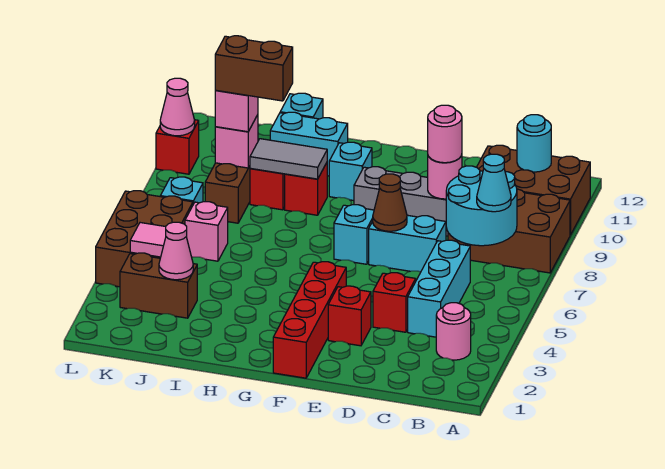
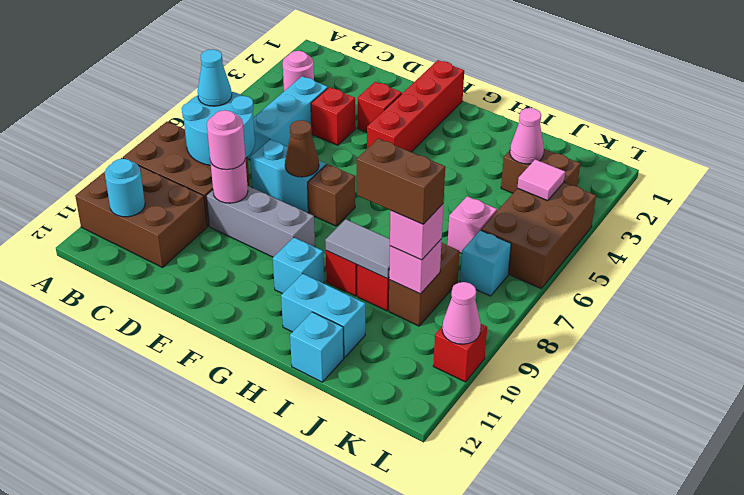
cyan brick F7 level 1 -> brown brick F7 level 1

